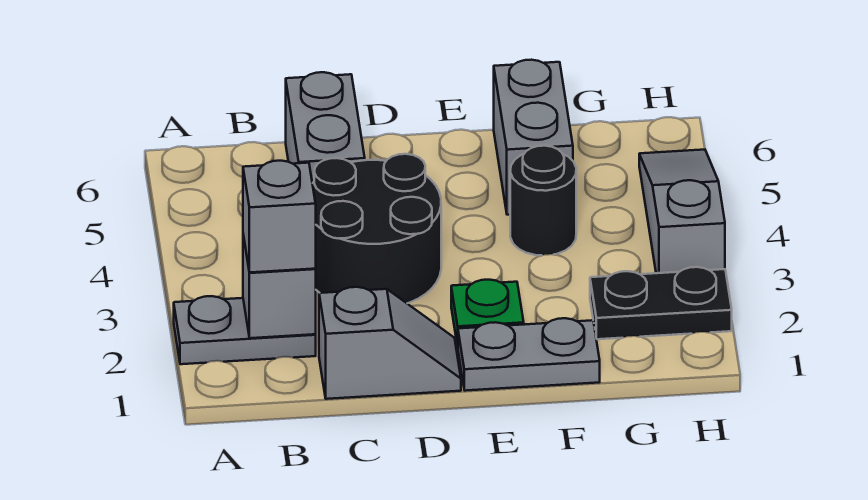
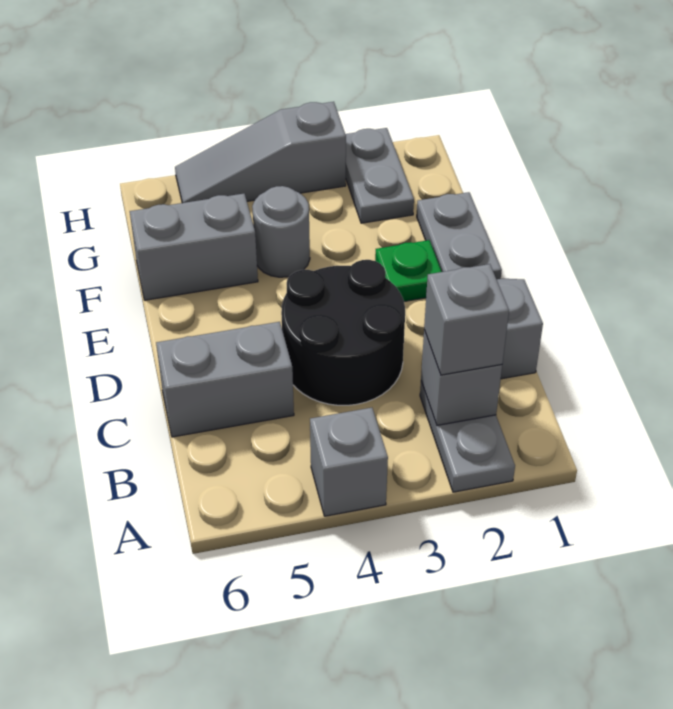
none -> grey brick A4 level 1
black round brick F4 level 1 -> grey round brick F4 level 1
black plate G2:H2 level 1 -> grey plate G2:H2 level 1

